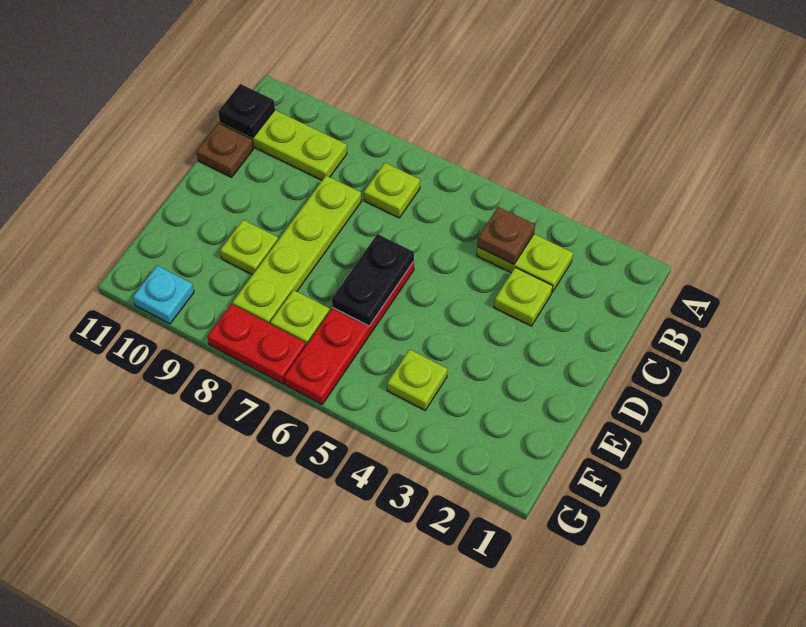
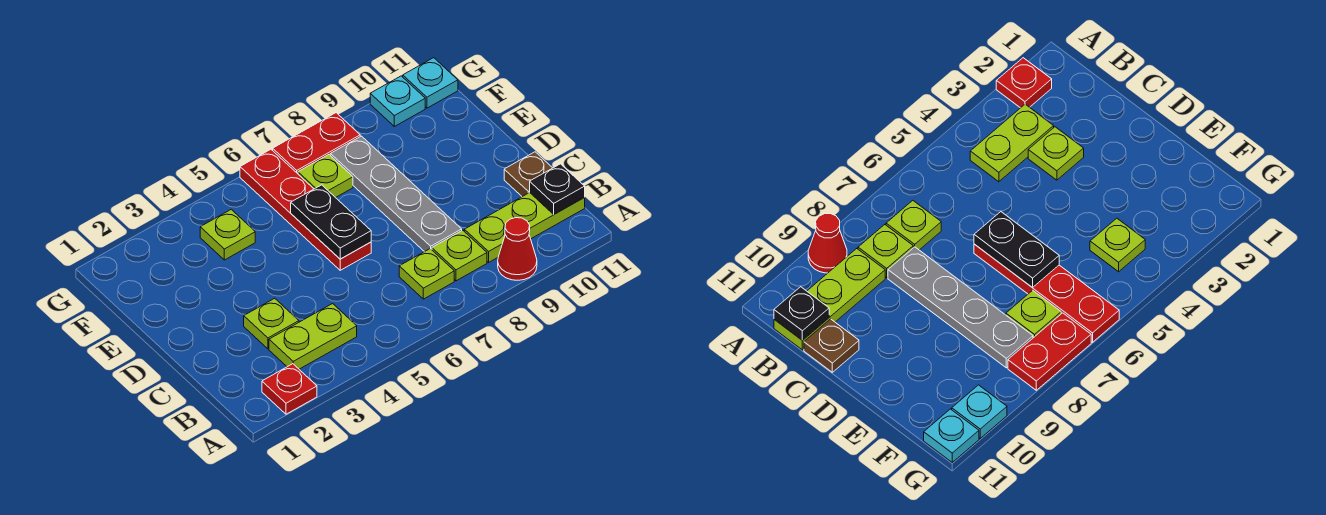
none -> red plate A2 level 1
none -> red cone A9 level 1
brown plate B4 level 2 -> none
lime plate C8:F8 level 1 -> grey plate C8:F8 level 1
lime plate E9 level 1 -> lime plate B8 level 1
none -> cyan plate G11 level 1

